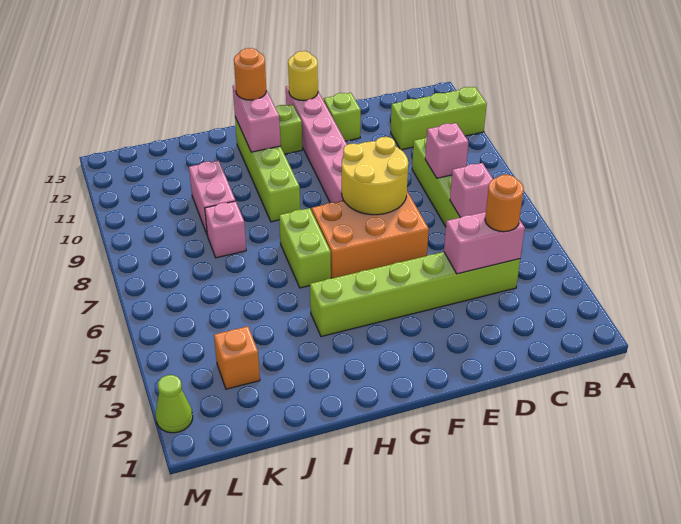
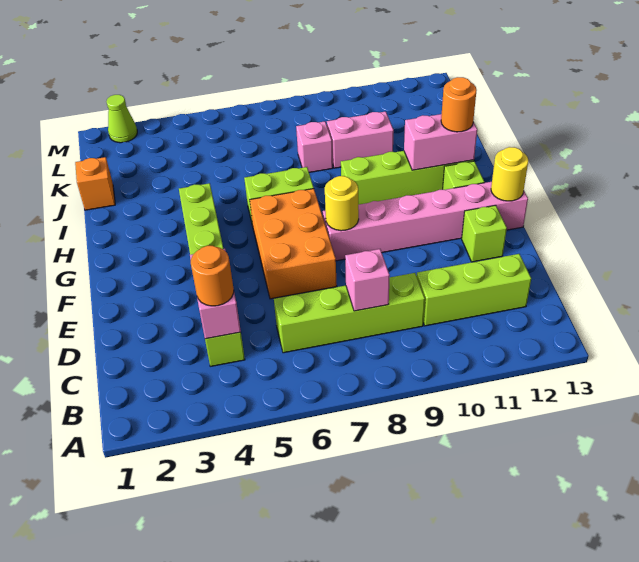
lime brick A11:C11 level 1 -> lime brick C10:C12 level 1
pink brick C6 level 2 -> none
yellow round brick E7:F8 level 2 -> yellow round brick F8 level 2
orange brick K3 level 1 -> orange brick J1 level 1

